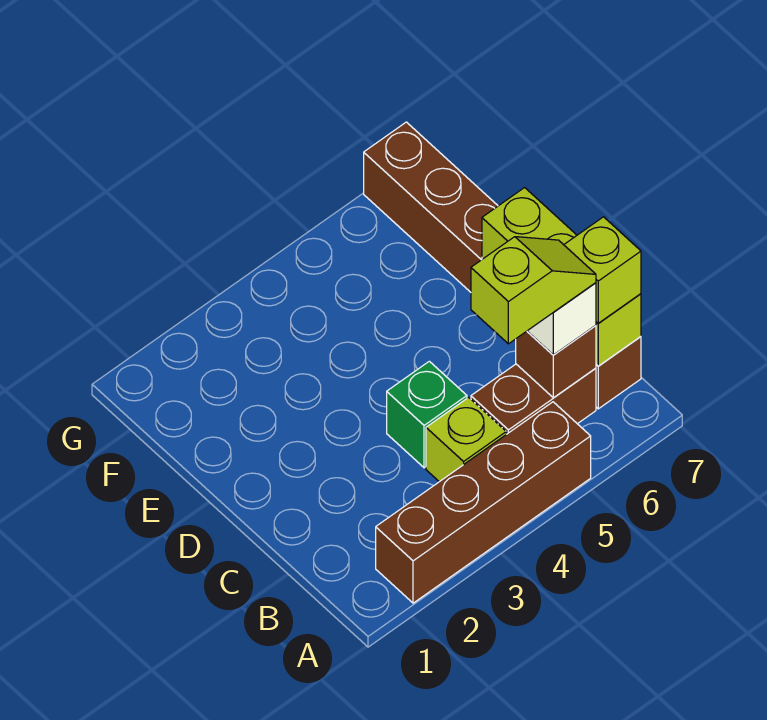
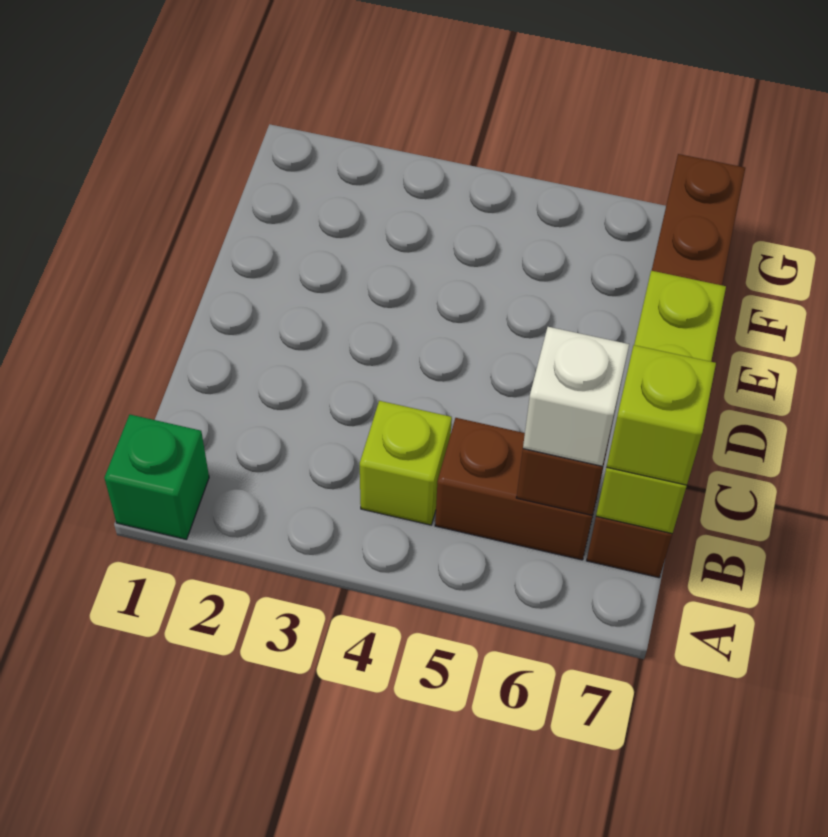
brown brick A2:A5 level 1 -> none
lime slope B5:B6 level 4 top 5 -> none
green brick C4 level 1 -> green brick A1 level 1

